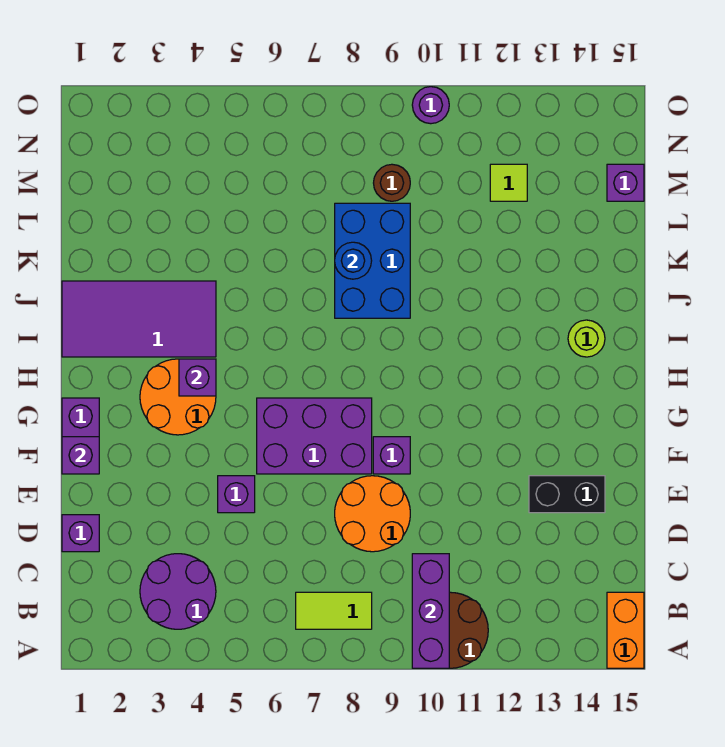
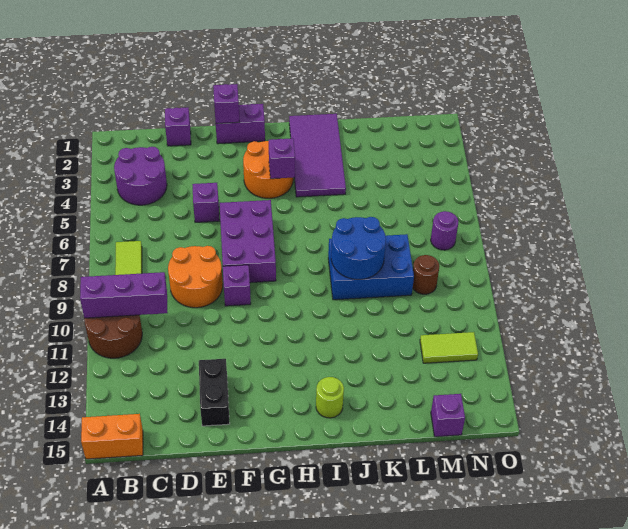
blue round brick K8 level 2 -> blue round brick J8:K9 level 2
lime tile M12 level 1 -> lime tile M12:N12 level 1
purple round brick O10 level 1 -> purple round brick N7 level 1

